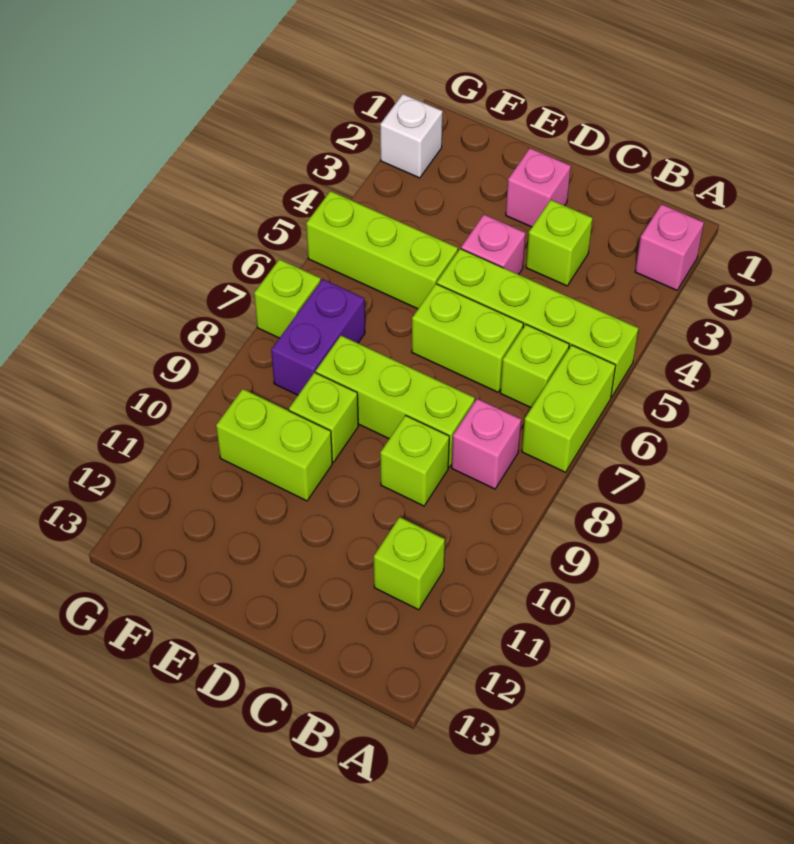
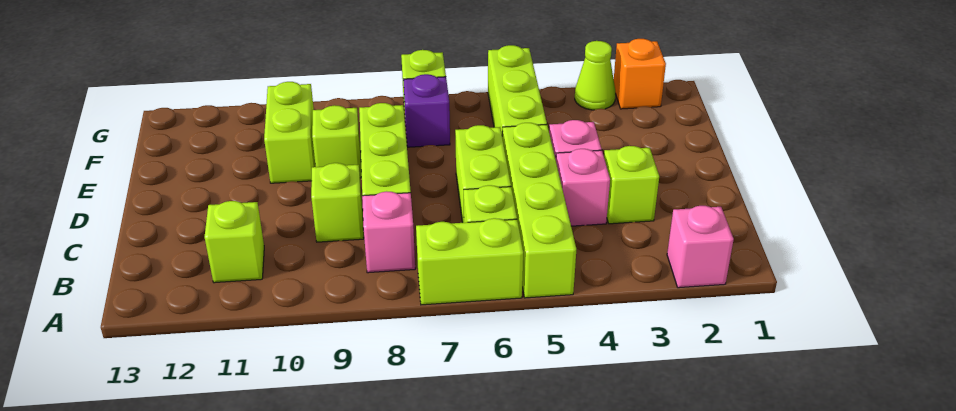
pink brick D2 level 1 -> pink brick C4 level 1
purple brick F7:F8 level 1 -> purple brick F7 level 1
white brick G2 level 1 -> orange brick G2 level 1
none -> lime cone G3 level 1

